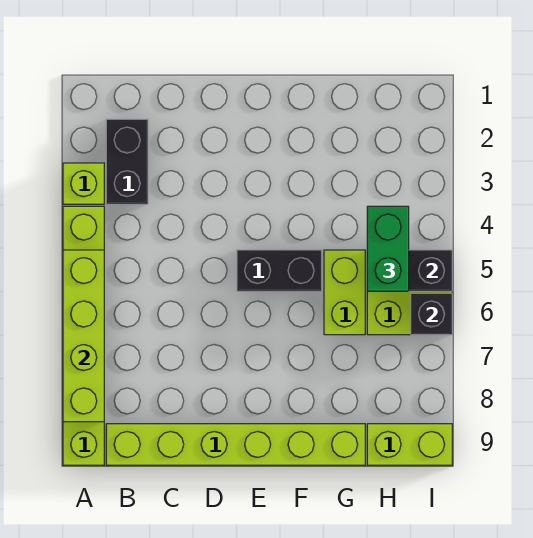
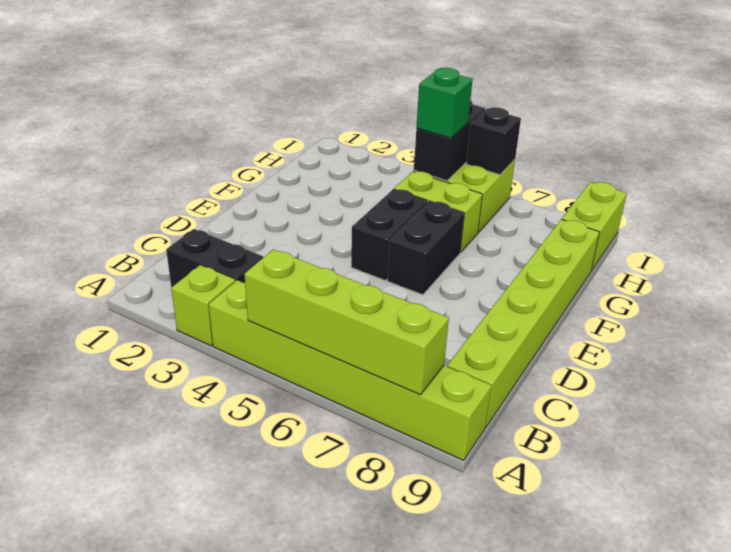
none -> black brick E6:F6 level 1
green brick H4:H5 level 3 -> green brick H5 level 3

